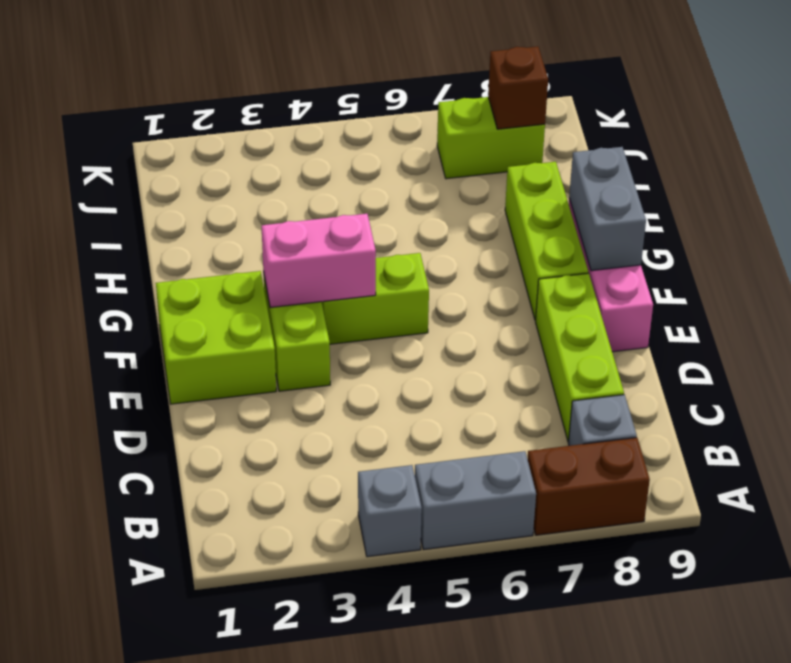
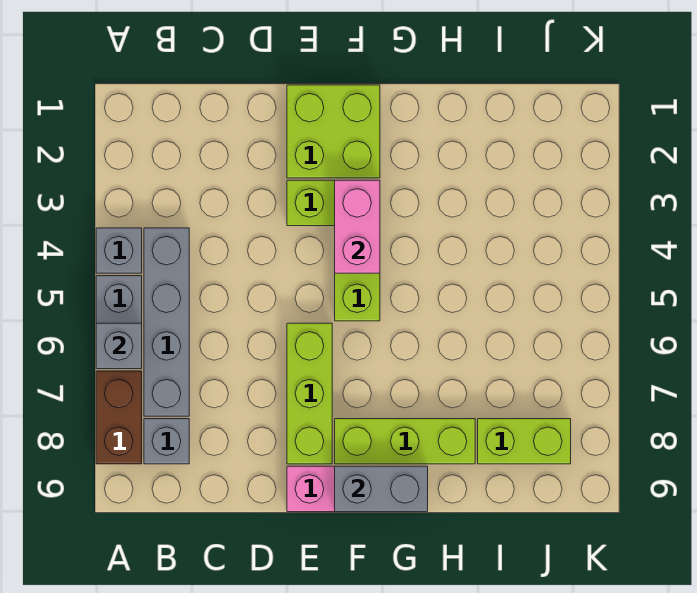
none -> grey brick A6 level 2
none -> grey brick B4:B7 level 1
lime brick C8:E8 level 1 -> lime brick E6:E8 level 1
lime brick J7:J8 level 1 -> lime brick I8:J8 level 1
brown brick J8 level 2 -> none

